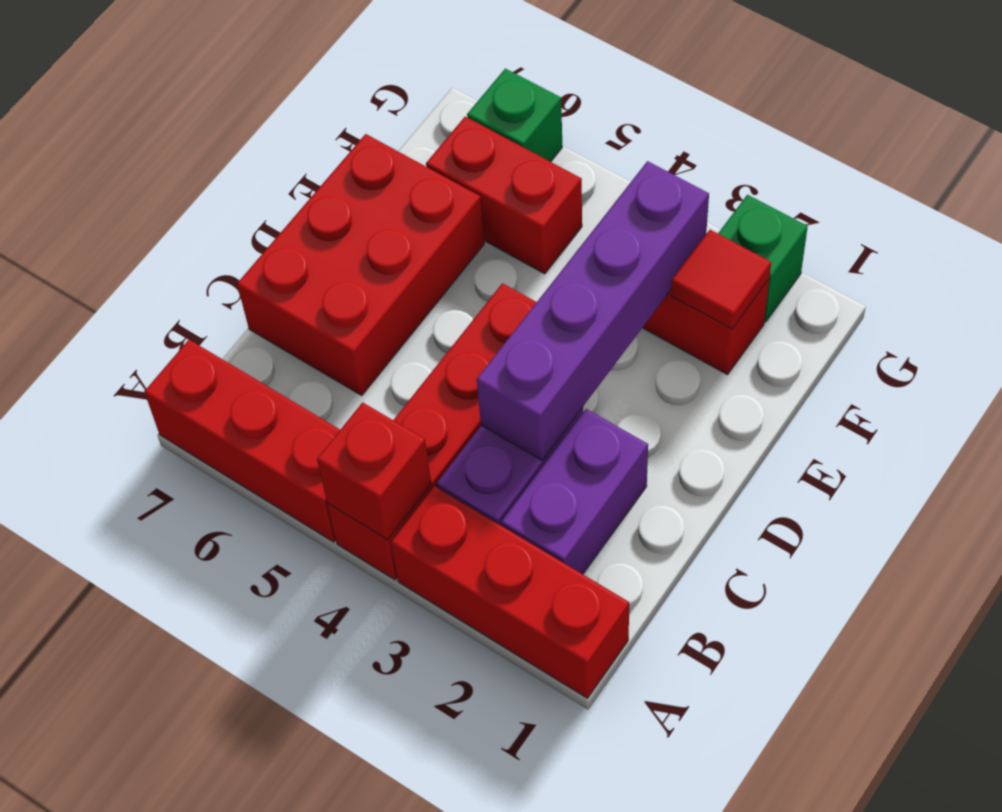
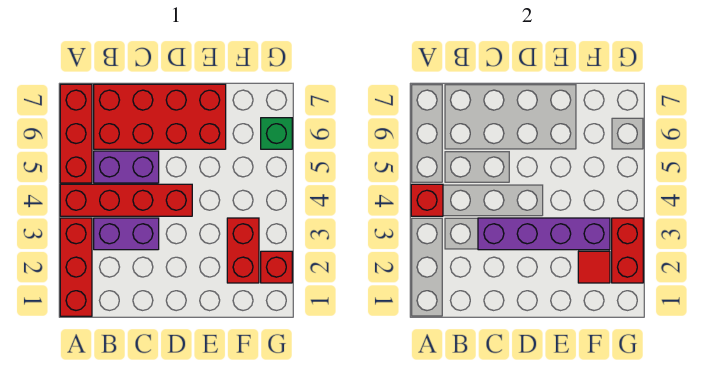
purple brick B2:C2 level 1 -> purple brick B5:C5 level 1
red brick C6:E7 level 1 -> red brick B6:E7 level 1
red brick F5:F6 level 1 -> red brick G2:G3 level 2
green brick G2 level 1 -> red brick G2 level 1

